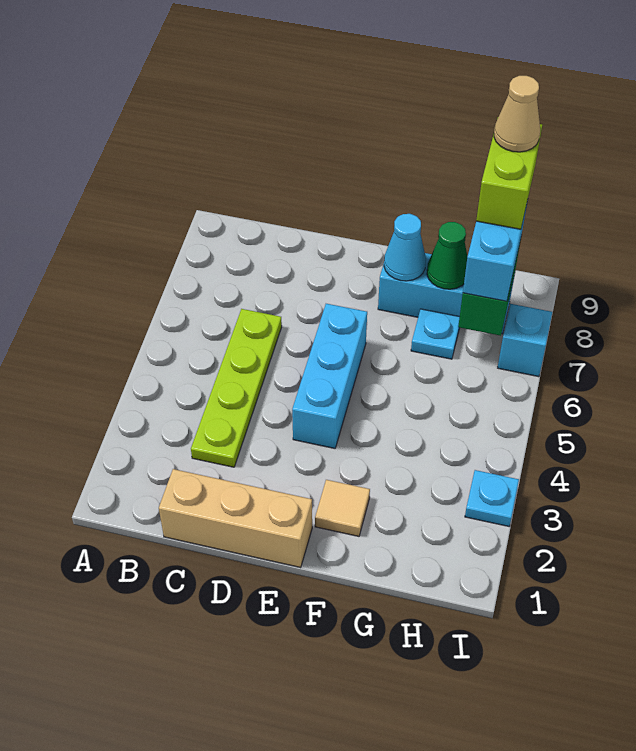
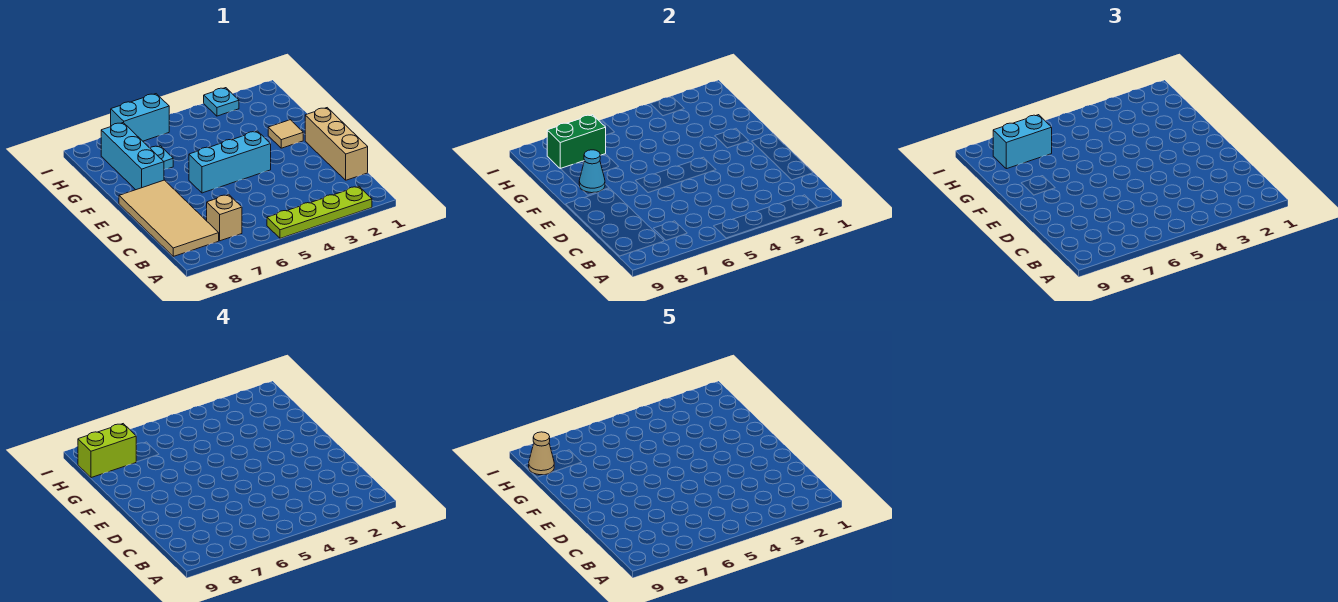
none -> tan brick B7 level 1
none -> tan tile B8:E9 level 1
lime plate C3:C6 level 1 -> lime plate A2:A5 level 1
green cone G8 level 2 -> none
cyan brick I7 level 1 -> cyan brick I6:I7 level 1

